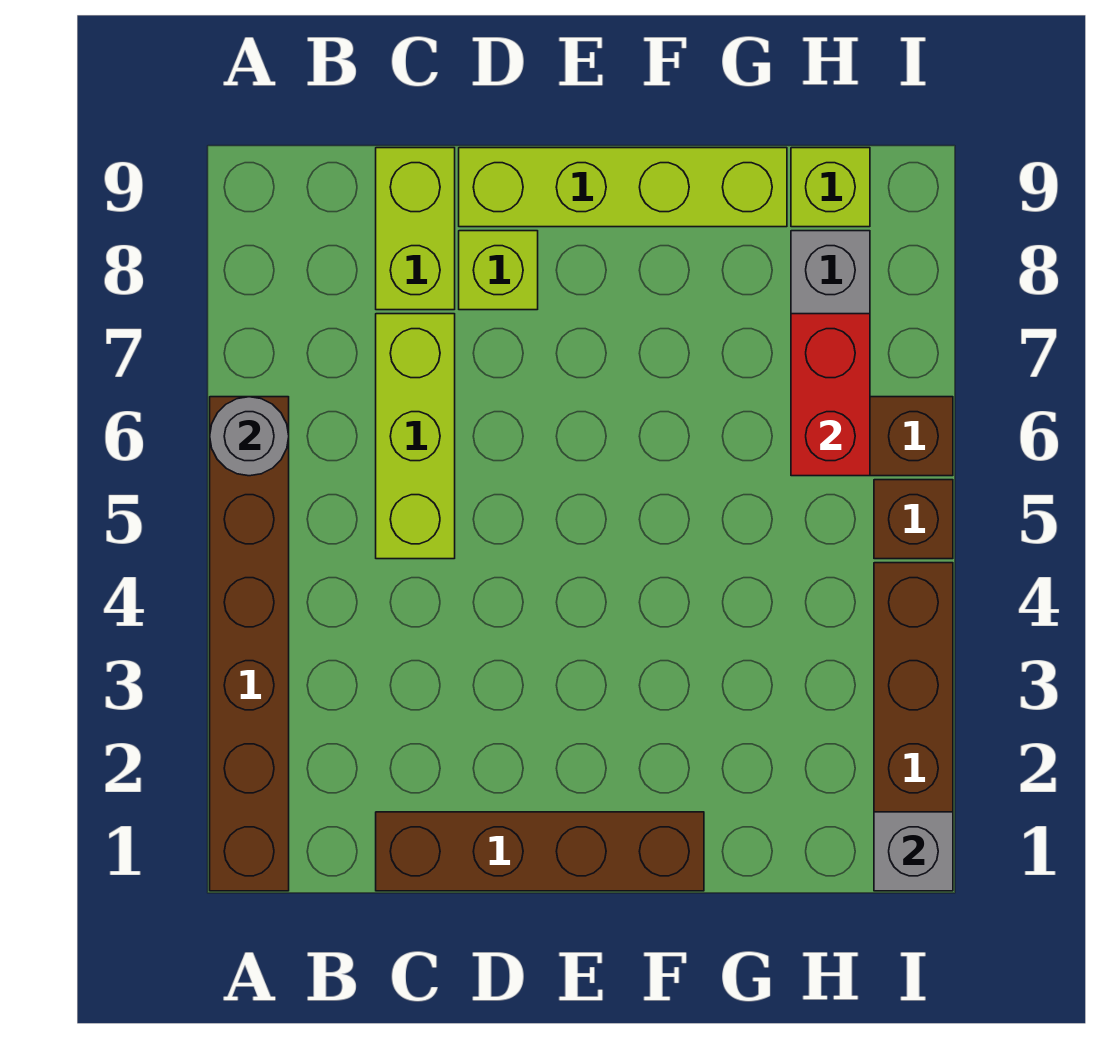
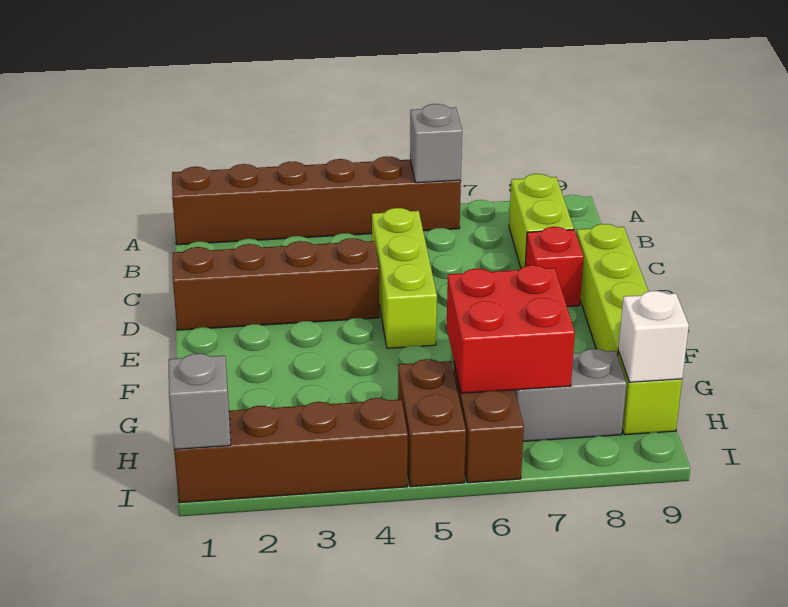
grey round brick A6 level 2 -> grey brick A6 level 2
brown brick C1:F1 level 1 -> brown brick D1:D4 level 1
lime brick C5:C7 level 1 -> lime brick C5:E5 level 1
lime brick C8:C9 level 1 -> lime brick B8:C8 level 1
lime brick D8 level 1 -> red brick D8 level 1
red brick H6:H7 level 2 -> red brick G6:H7 level 2
none -> white brick H9 level 2
brown brick I5 level 1 -> brown brick H5:I5 level 1

